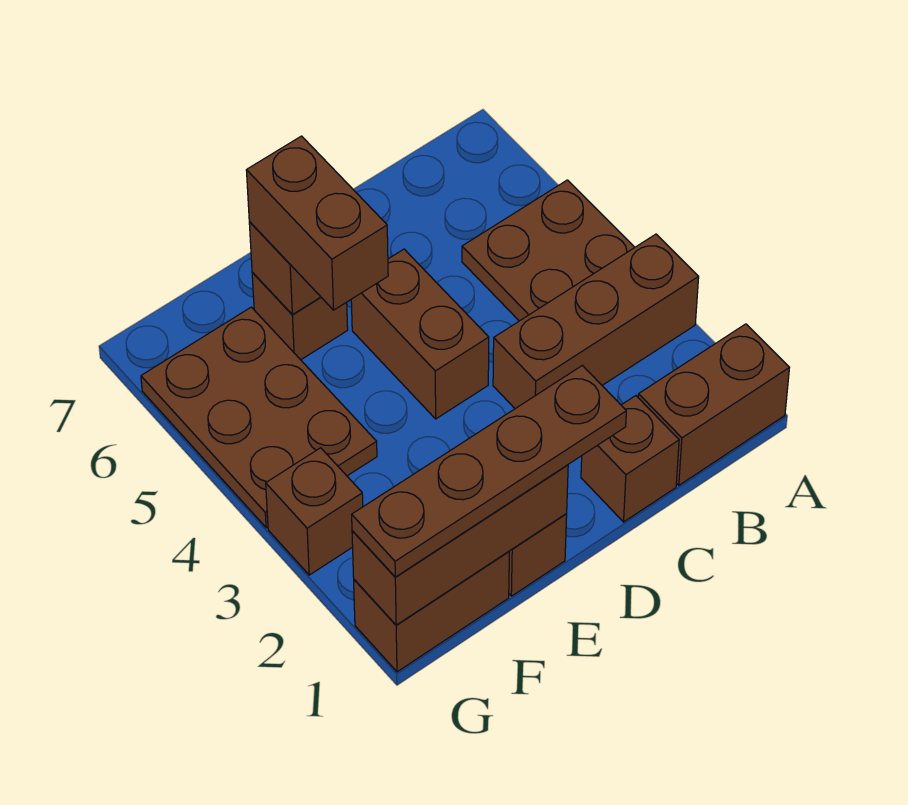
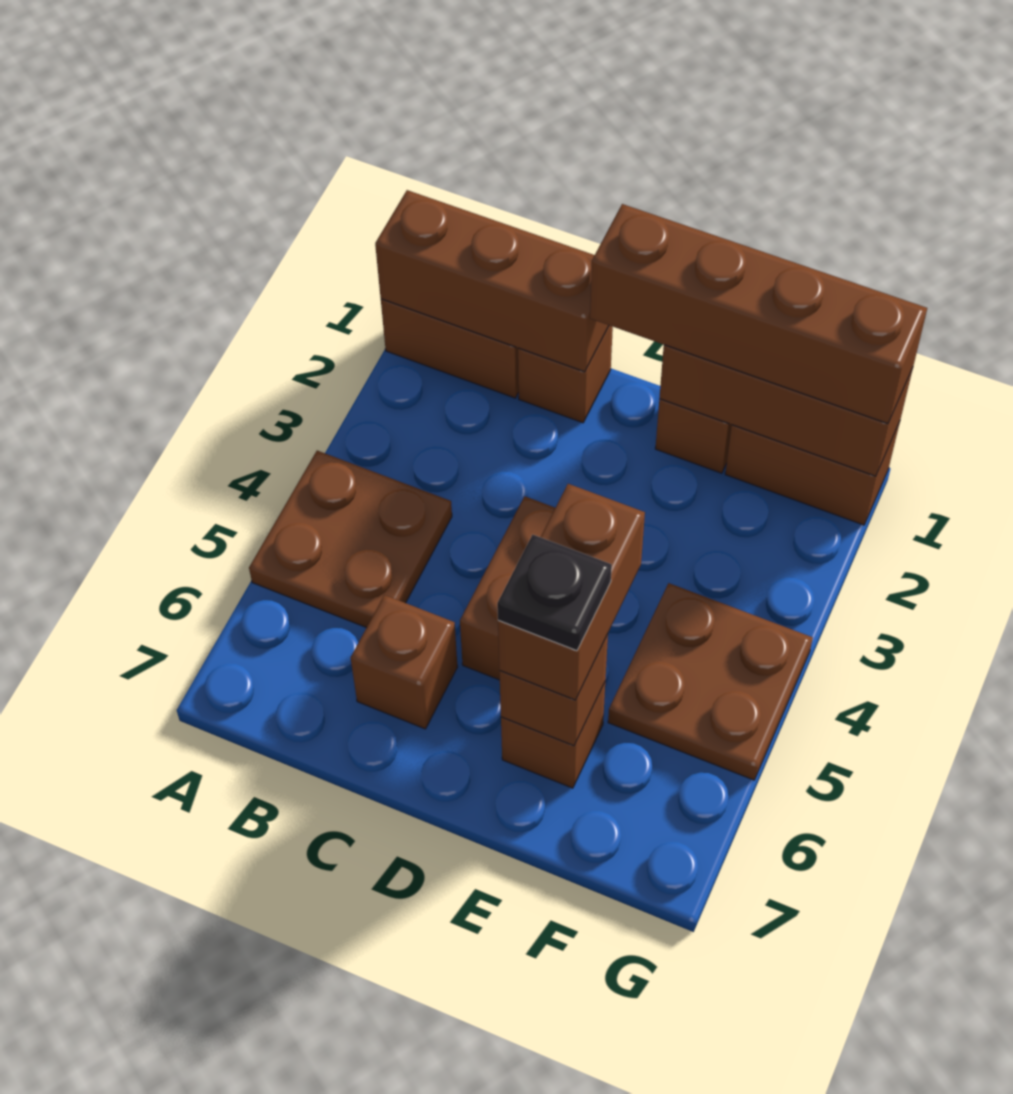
brown brick A3:C3 level 1 -> brown brick A1:C1 level 2
brown plate D1:G1 level 3 -> brown brick D1:G1 level 3
none -> black plate E6 level 4
brown plate F4:G6 level 1 -> brown plate F4:G5 level 1
brown brick G3 level 1 -> brown brick C6 level 1

